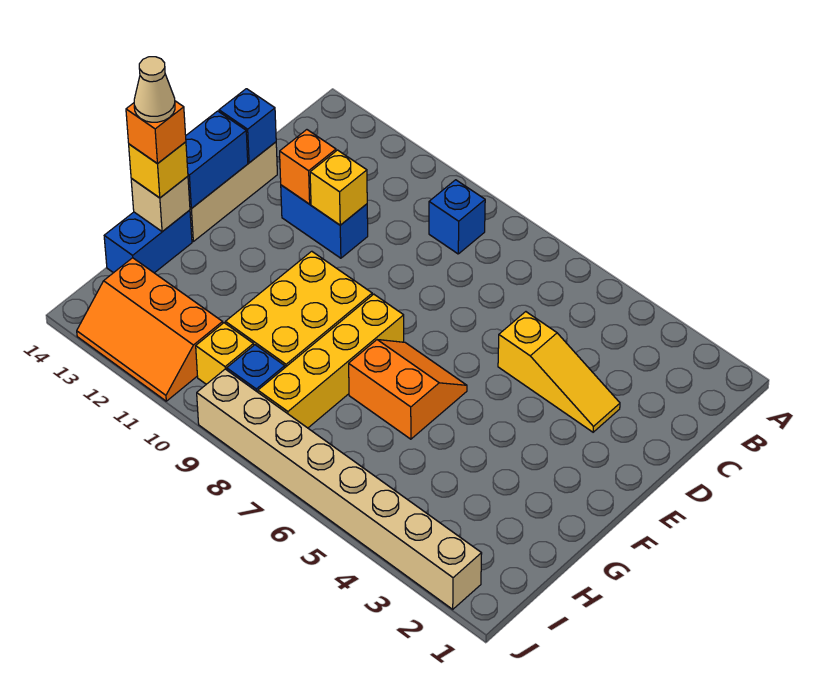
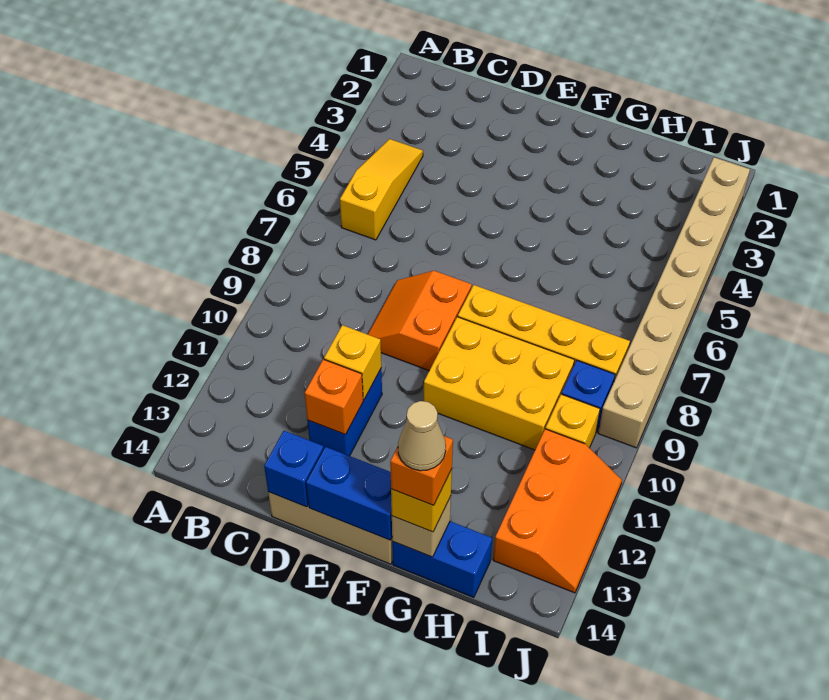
blue brick B9 level 1 -> none
yellow slope D3:D5 level 1 top 5 -> yellow slope B4:B6 level 1 top 6
orange slope F6:G7 level 1 top G -> orange slope D8:E9 level 1 top E

